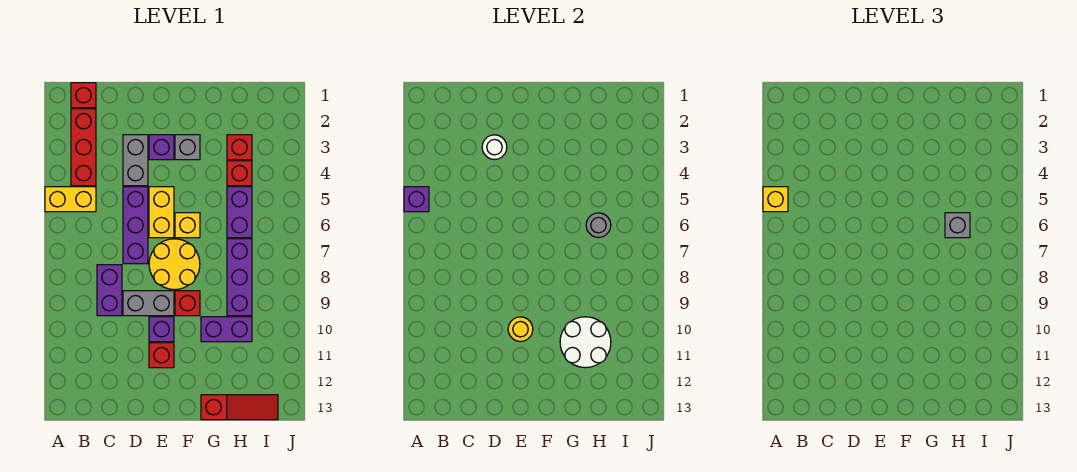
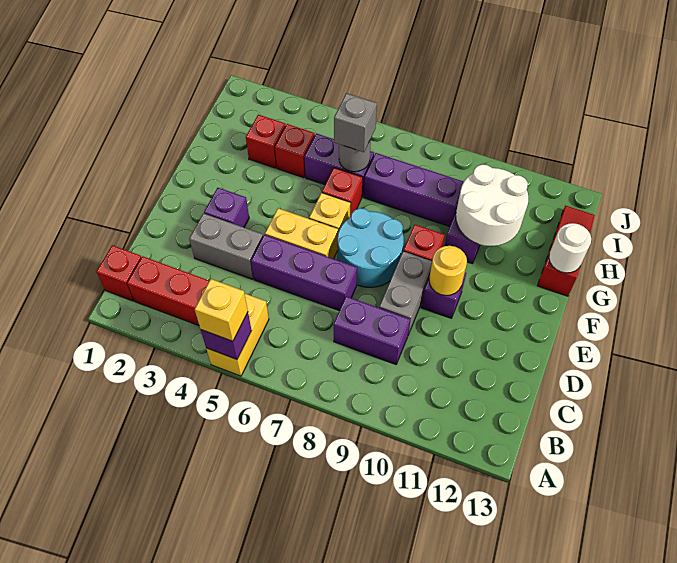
white round brick D3 level 2 -> white round brick G13 level 2
yellow round brick E7:F8 level 1 -> cyan round brick E7:F8 level 1
red brick E11 level 1 -> red brick G6 level 1
grey brick F3 level 1 -> none

